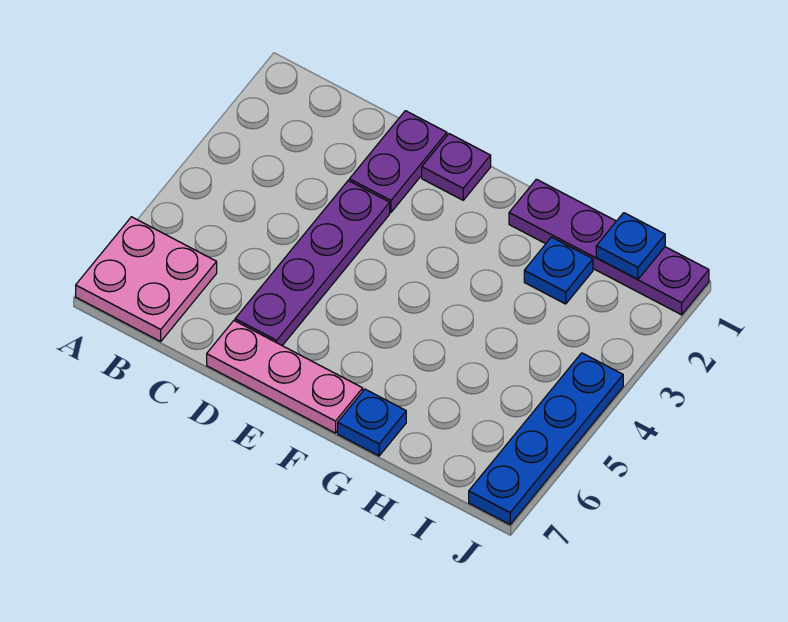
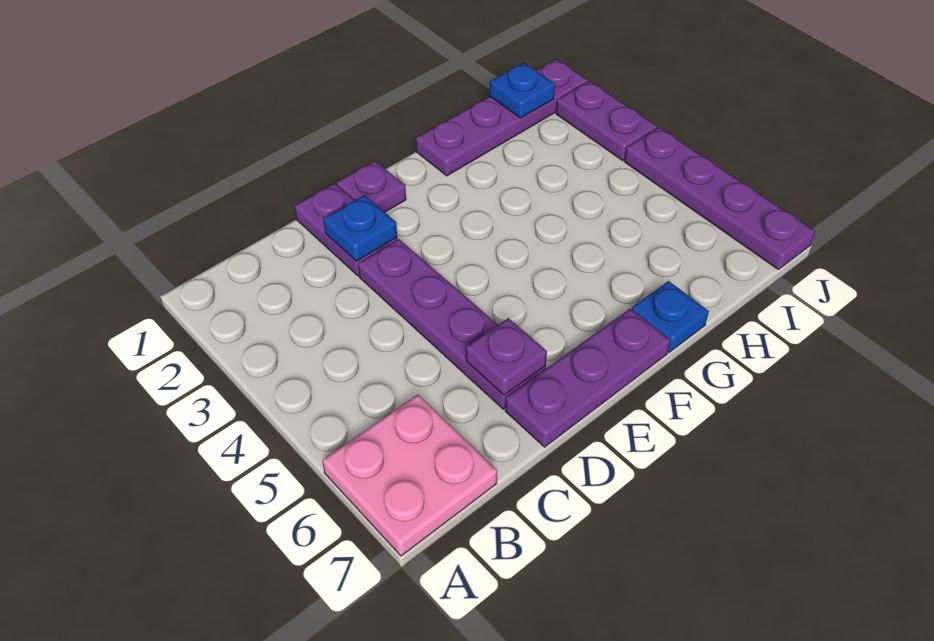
none -> purple plate D6 level 2
pink plate D7:F7 level 1 -> purple plate D7:F7 level 1
blue plate H2 level 1 -> blue plate D2 level 2
none -> purple plate J2:J3 level 1
blue plate J4:J7 level 1 -> purple plate J4:J7 level 1

